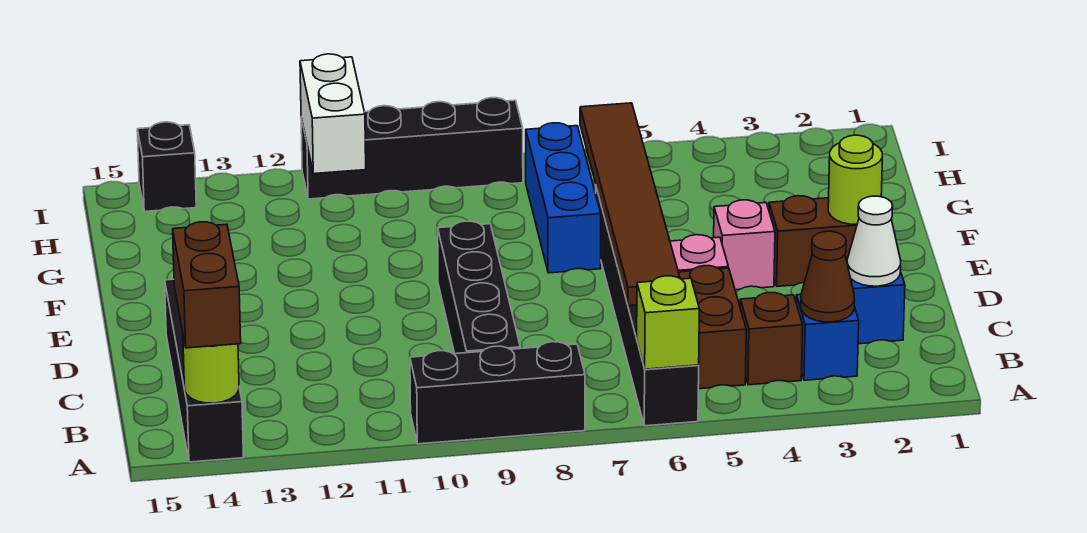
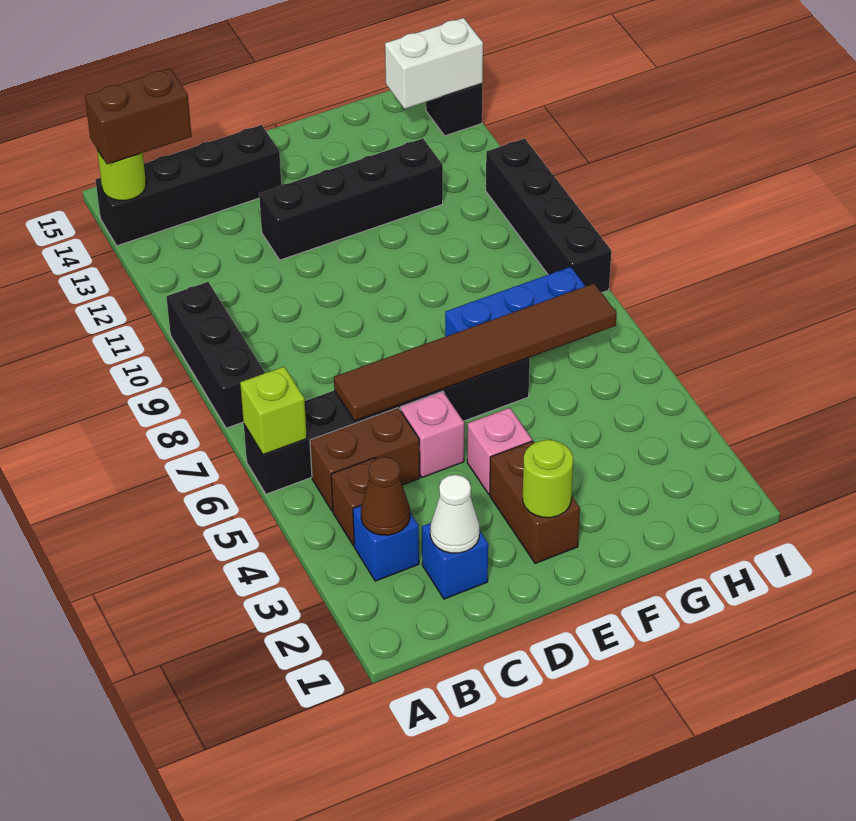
black brick B9:E9 level 1 -> black brick D12:G12 level 1
white brick H11:I11 level 2 -> white brick H14:I14 level 2

